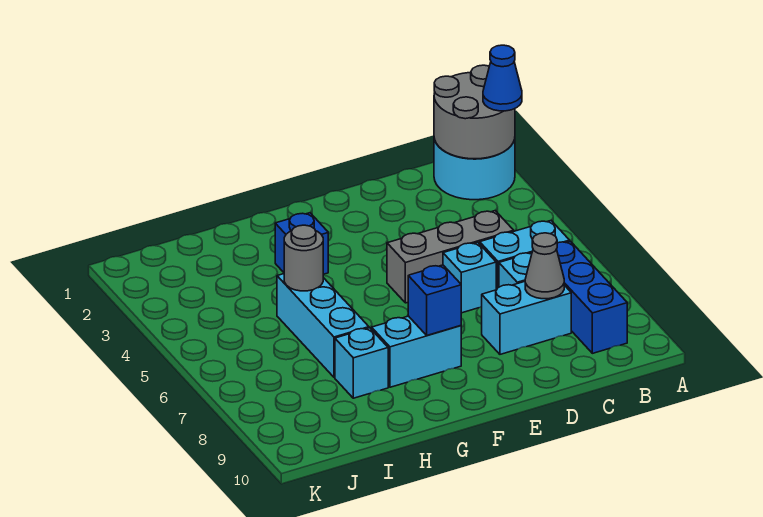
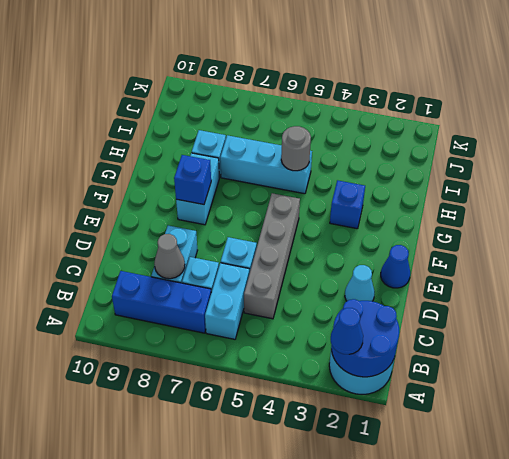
grey round brick A1:B2 level 2 -> blue round brick A1:B2 level 2
grey brick C5:E5 level 1 -> grey brick C5:F5 level 1
none -> cyan cone D2 level 1
none -> blue cone E1 level 1

